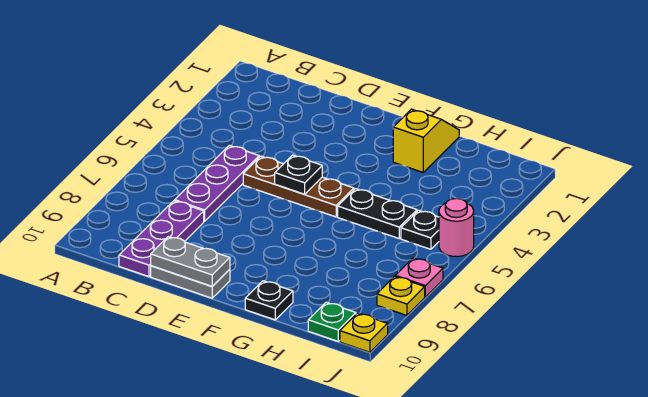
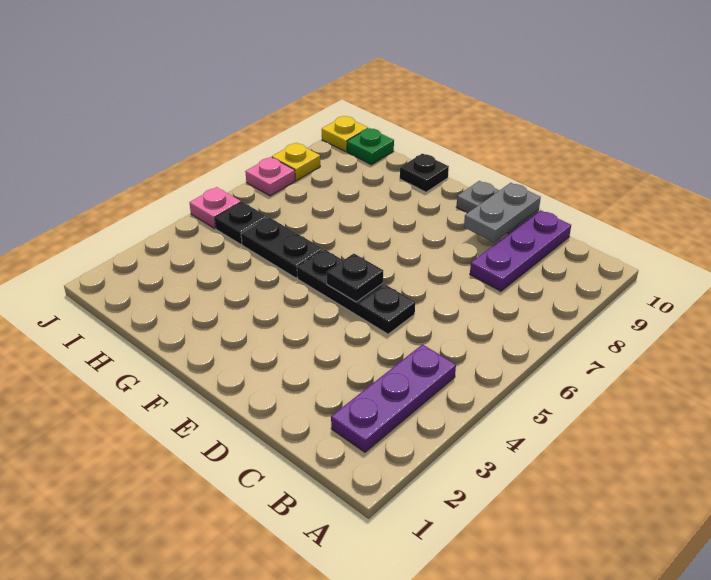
purple plate C5:C7 level 1 -> purple plate B2:B4 level 1
brown plate D5:F5 level 1 -> black plate D5:F5 level 1
grey plate D10:E10 level 2 -> grey plate D9:D10 level 2
yellow slope G1:G2 level 1 top 2 -> none
pink round brick J5 level 1 -> pink plate J5 level 1

